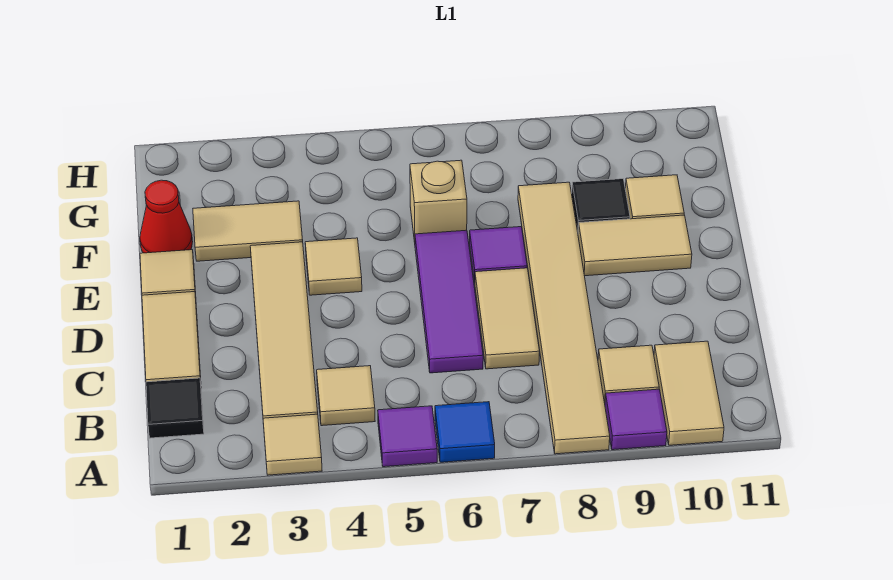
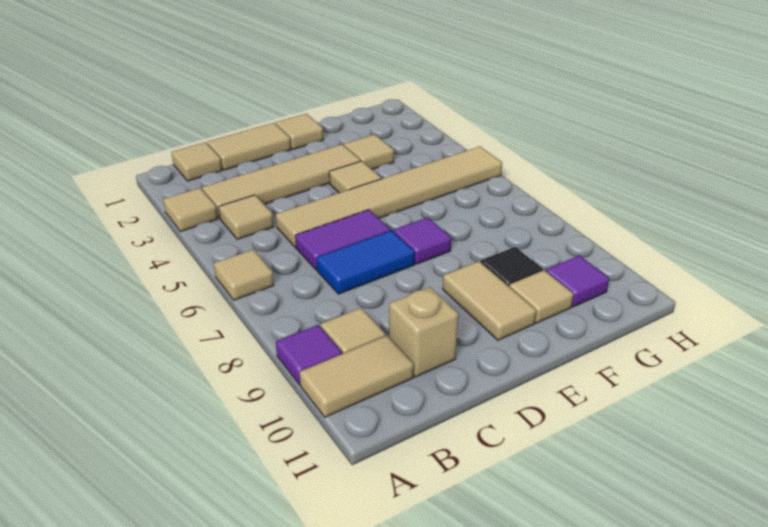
purple tile A5 level 1 -> purple tile G10 level 1
blue tile A6 level 1 -> tan tile A6 level 1
tan tile A8:F8 level 1 -> tan tile C5:H5 level 1
black tile B1 level 1 -> tan tile B1 level 1
purple tile C6:E6 level 1 -> purple tile C6:D6 level 1
tan tile C7:D7 level 1 -> blue tile C7:D7 level 1
red cone F1 level 1 -> none
tan tile F2:F3 level 1 -> tan tile F3 level 1
tan brick F6 level 1 -> tan brick C10 level 1

